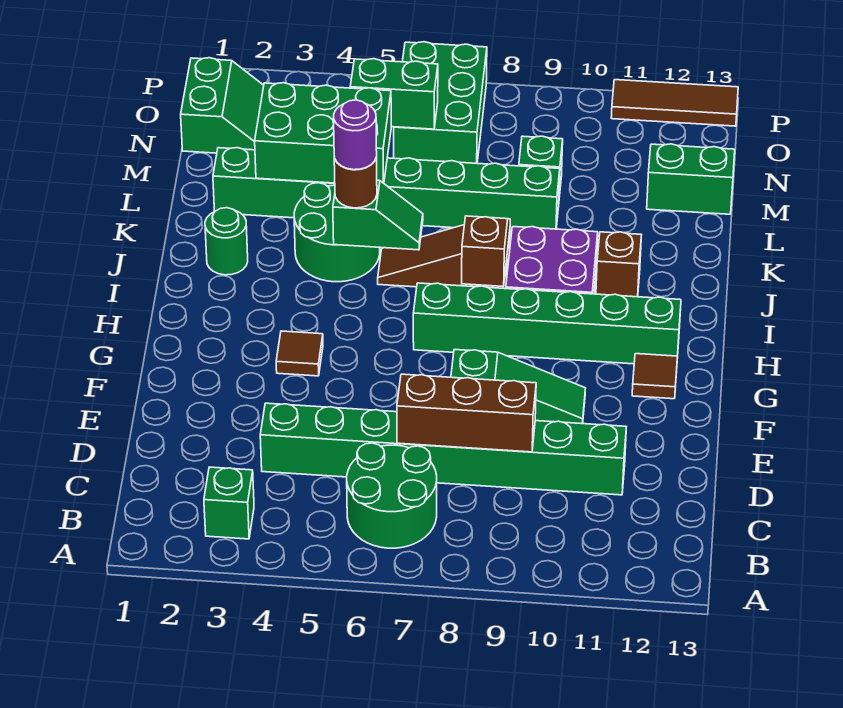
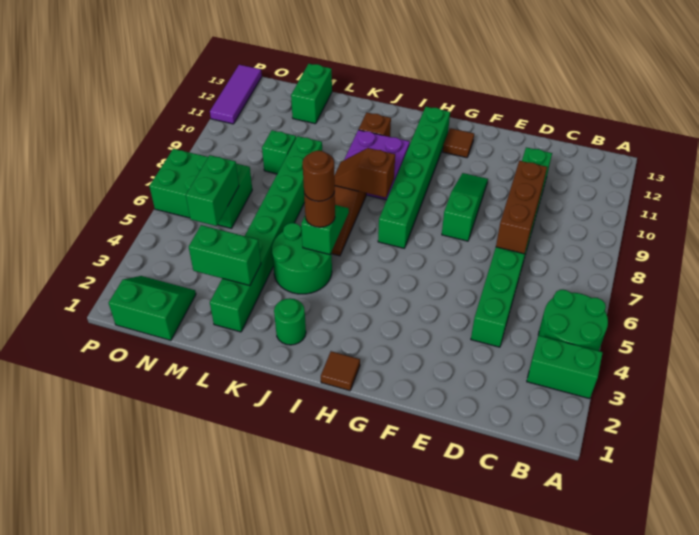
green brick B3 level 1 -> green brick A3:B3 level 1
green round brick B6:C7 level 1 -> green round brick A4:B5 level 1
brown tile G4 level 1 -> brown tile H1 level 1
purple round brick J5 level 4 -> brown round brick J5 level 4
green brick L3:M5 level 2 -> green brick L3:M3 level 2
brown tile P11:P13 level 1 -> purple tile P11:P13 level 1

